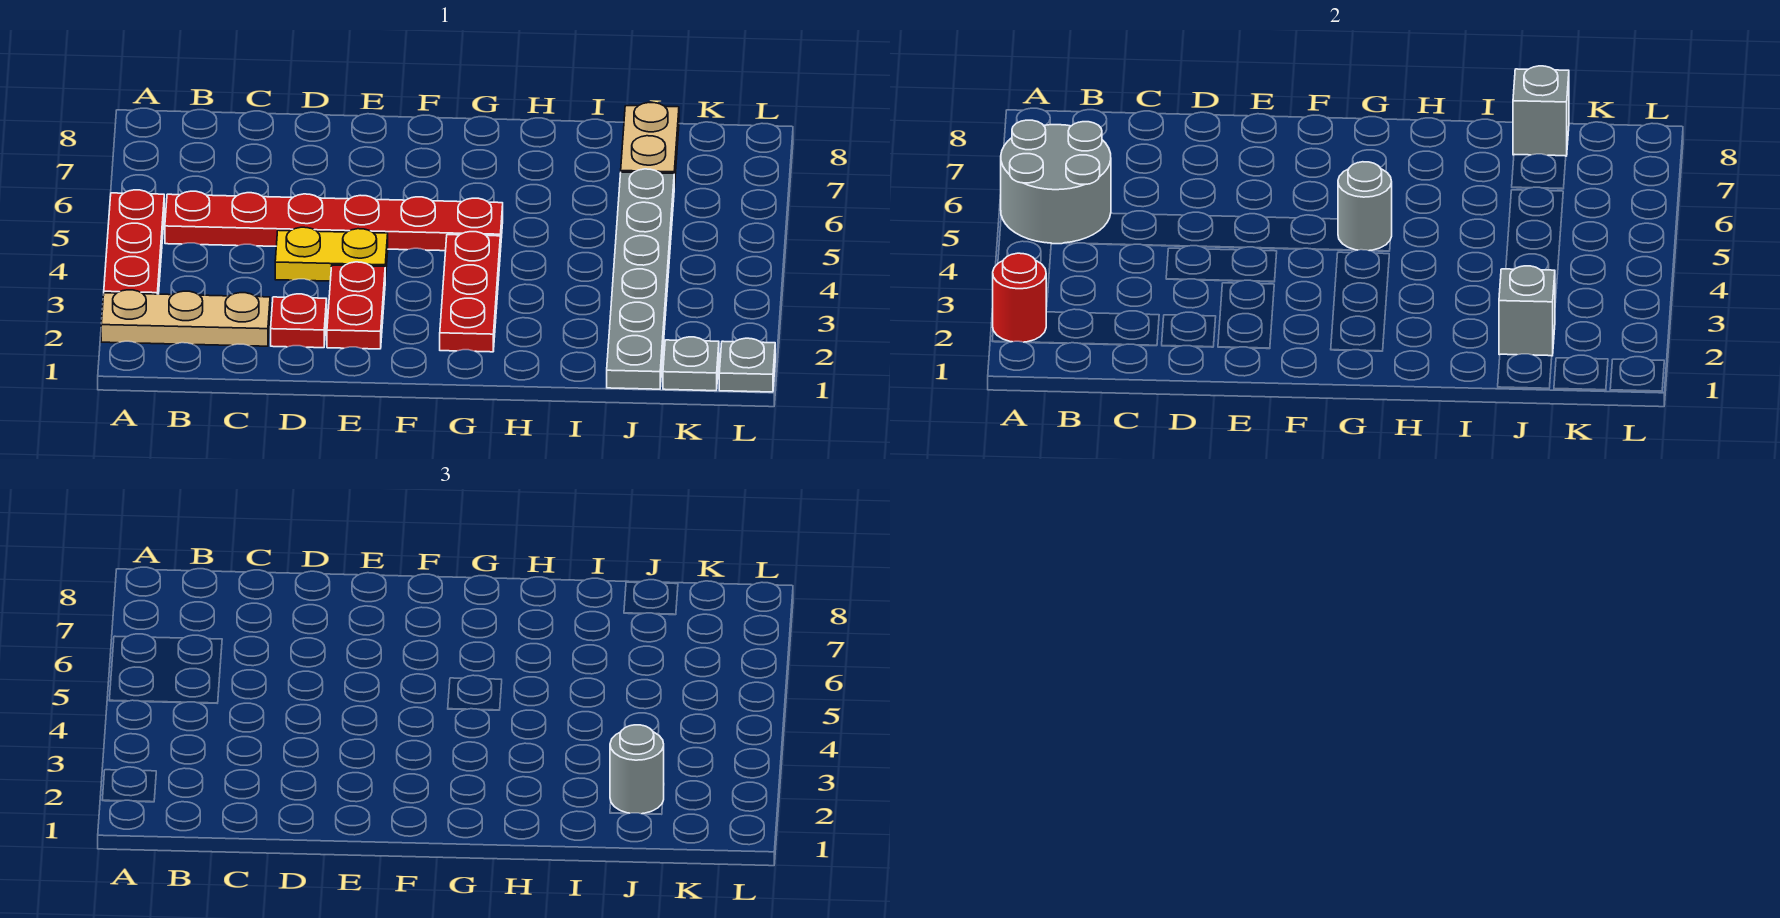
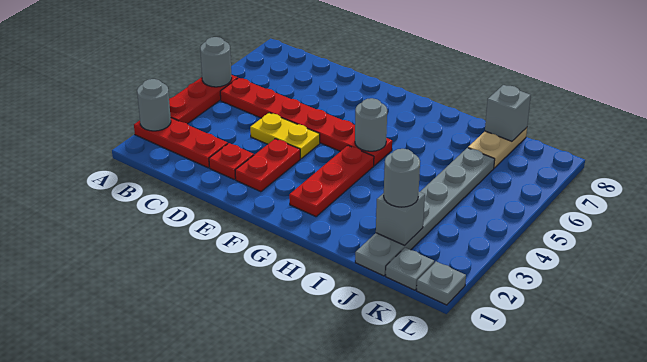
tan plate A2:C2 level 1 -> red plate A2:C2 level 1
red round brick A2 level 2 -> grey round brick A2 level 2
grey round brick A5:B6 level 2 -> grey round brick A5 level 2

